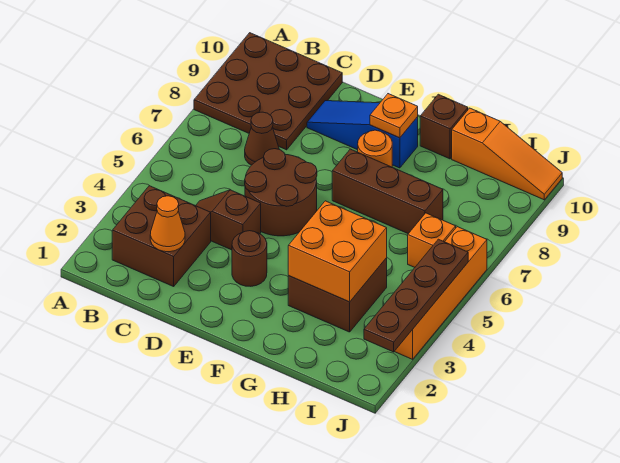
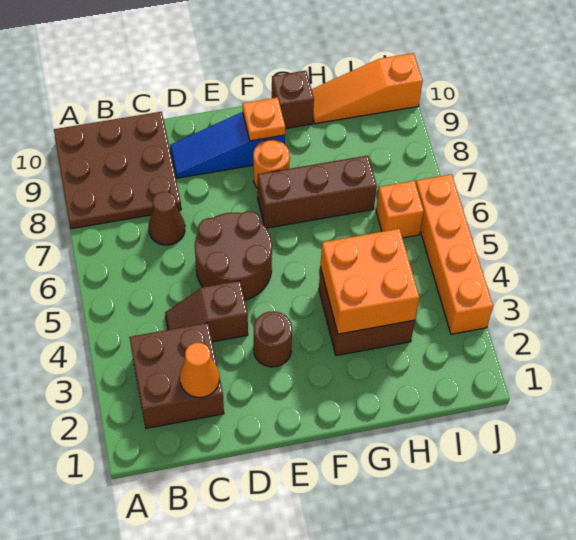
orange slope H10:J10 level 1 top H -> orange slope H10:J10 level 1 top J
brown plate J2:J5 level 2 -> none

